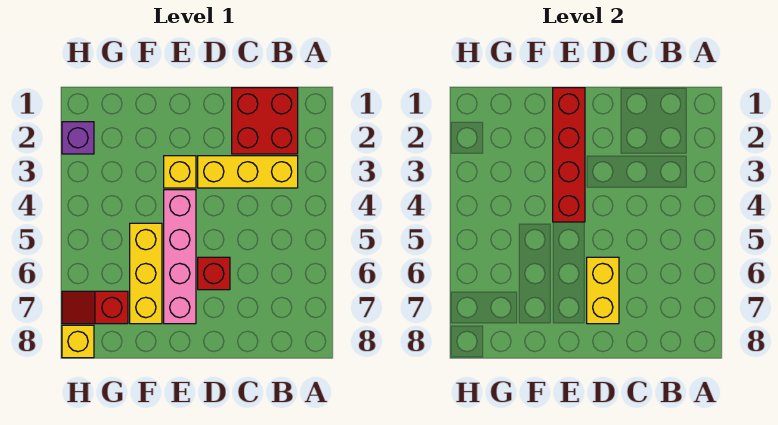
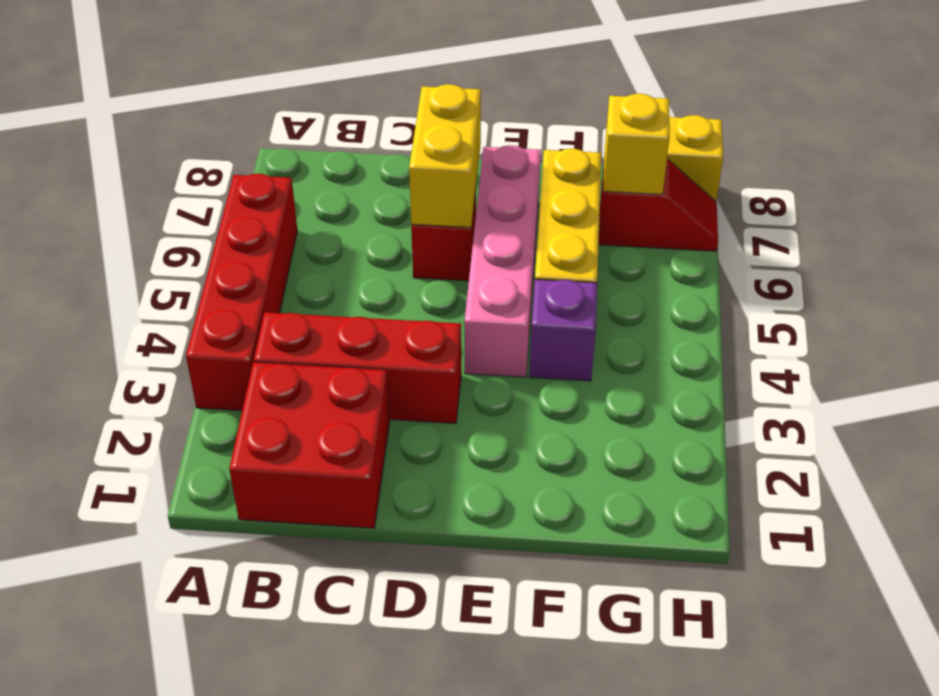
yellow brick B3:D3 level 1 -> red brick B3:D3 level 1
red brick E1:E4 level 2 -> red brick A3:A6 level 1
yellow brick E3 level 1 -> yellow brick G7 level 2
purple brick H2 level 1 -> purple brick F4 level 1

